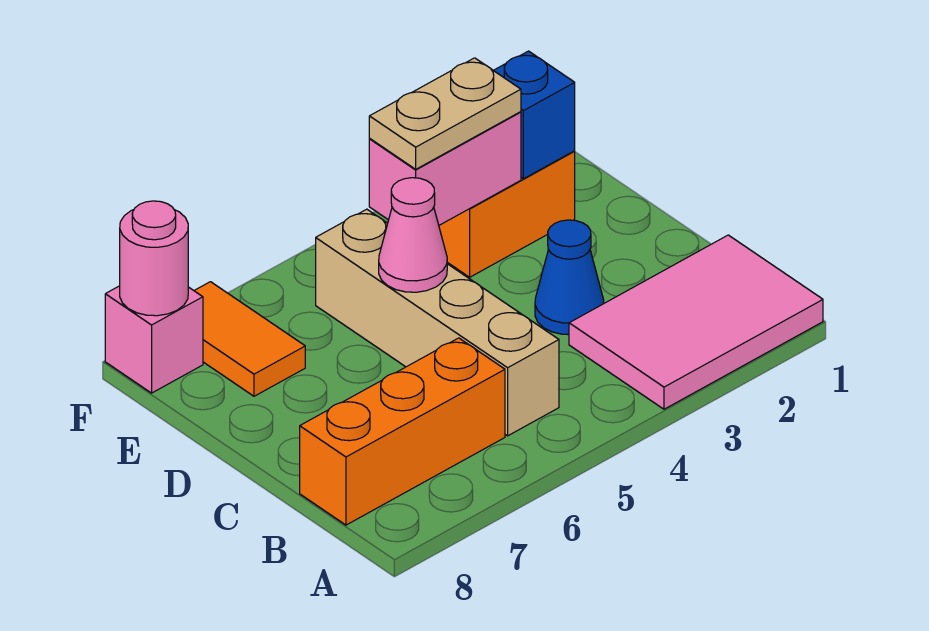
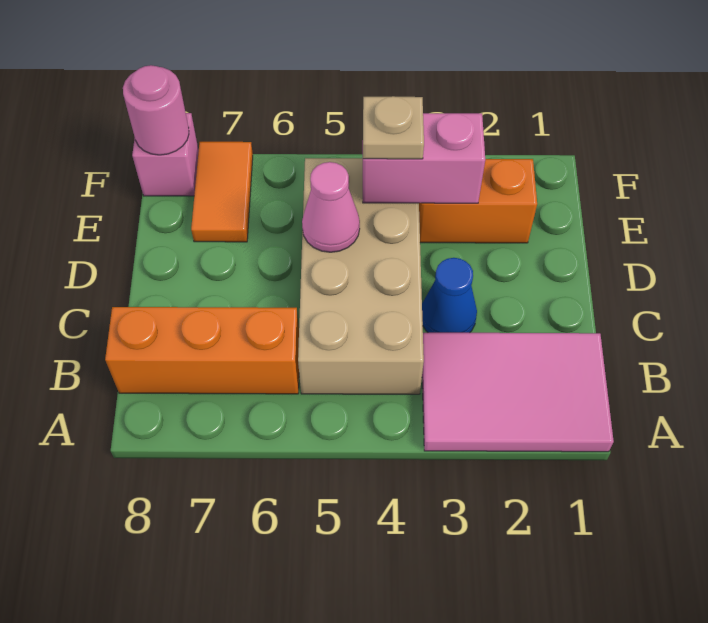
tan brick B5:E5 level 1 -> tan brick B4:E5 level 1
blue brick E2 level 2 -> none
tan plate E3:E4 level 3 -> tan plate E4 level 3

